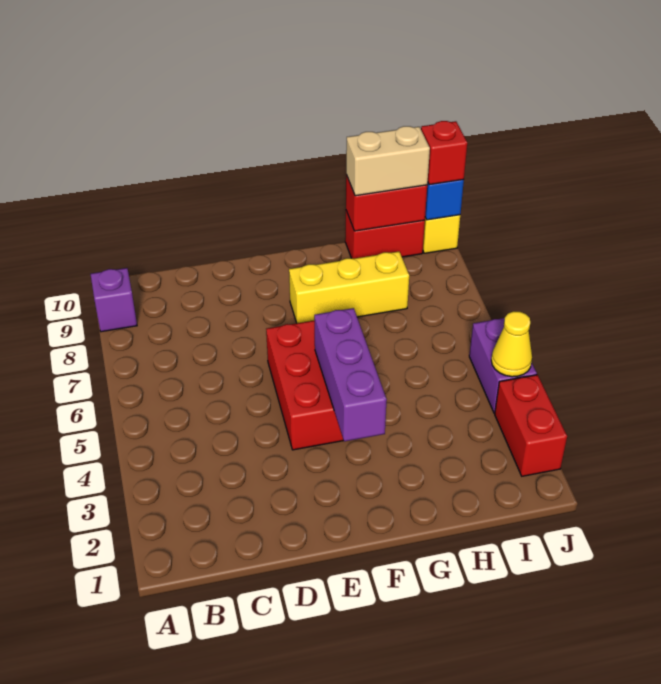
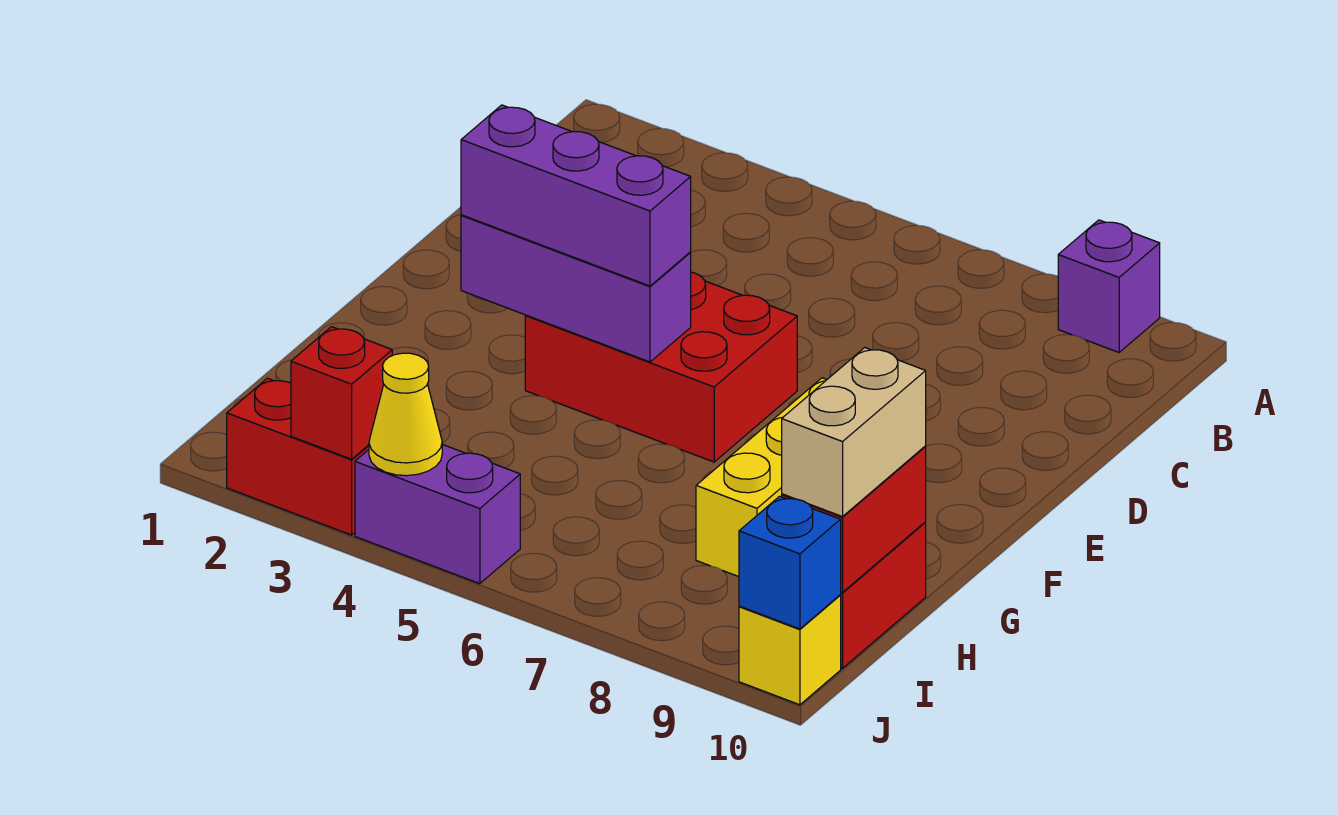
none -> purple brick F3:F5 level 3
red brick J10 level 3 -> red brick J3 level 2

